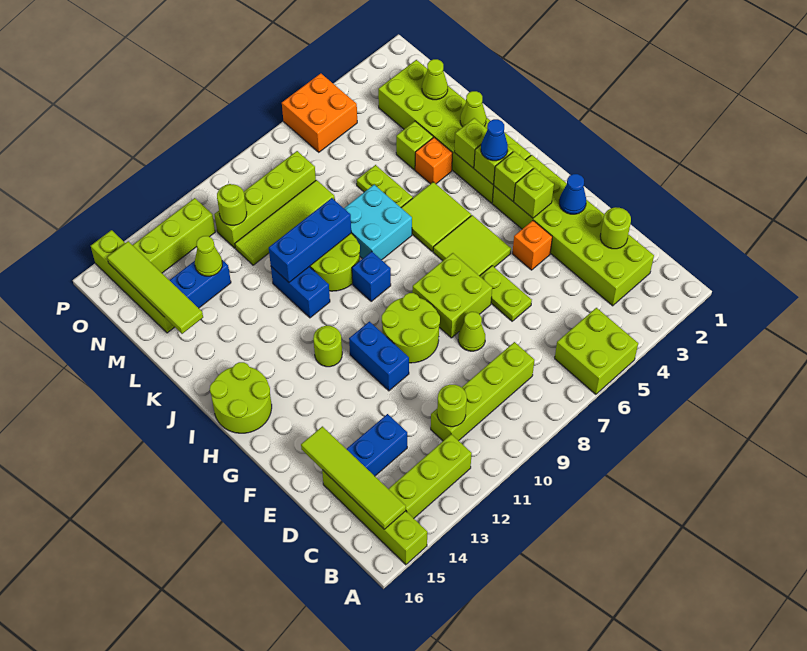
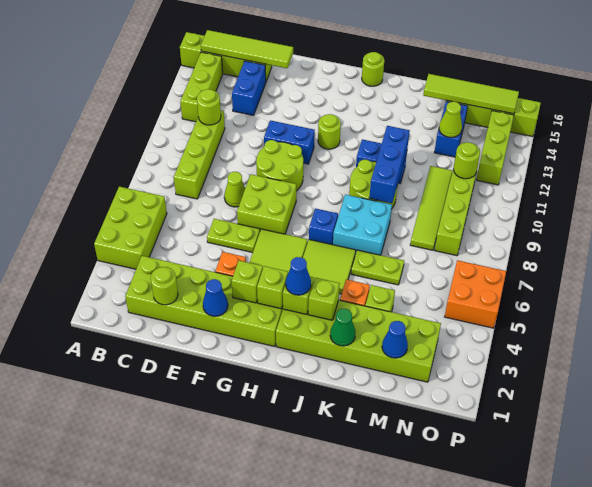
lime brick A5:B6 level 1 -> lime brick A4:B6 level 1
lime round brick H15:I16 level 1 -> lime round brick I16 level 1
blue brick I9 level 1 -> blue brick I7 level 1
lime cone K2 level 2 -> green cone K2 level 2
lime cone M2 level 2 -> blue cone M2 level 2

